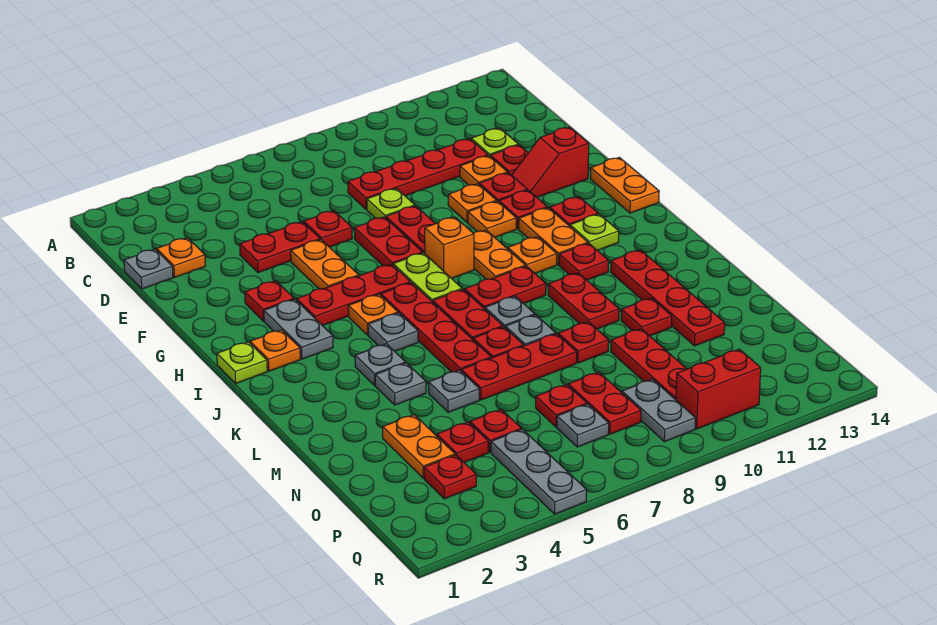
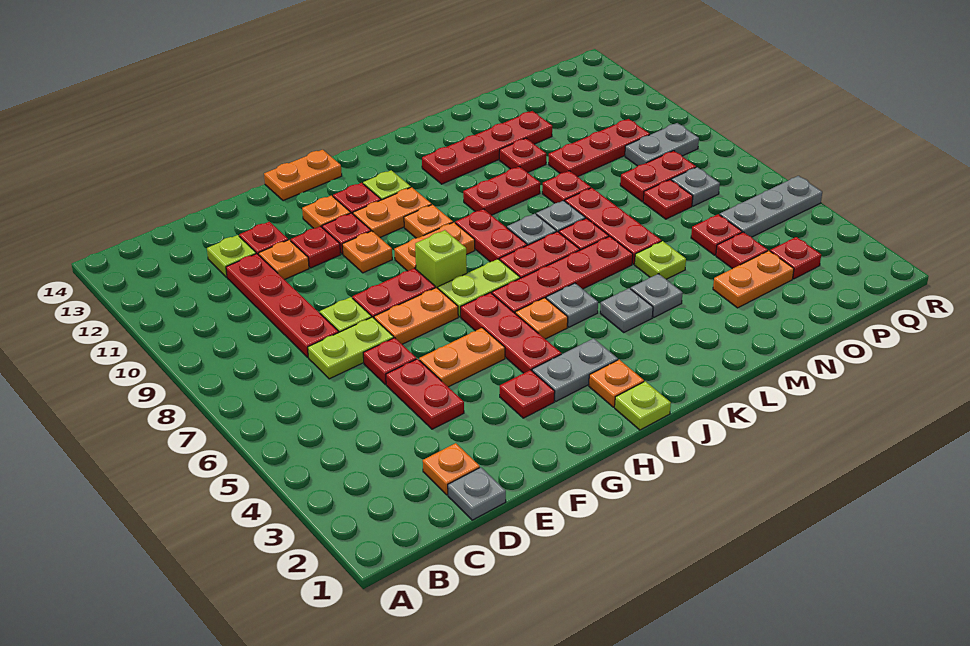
none -> lime plate D7:E7 level 1
red plate F7:G7 level 1 -> orange plate F7:G7 level 1
orange plate F10 level 1 -> orange plate G12 level 1
red slope F12:F13 level 1 top 13 -> none
orange brick H8 level 1 -> lime brick H8 level 1
red plate J11 level 1 -> none
grey plate M5 level 1 -> lime plate M5 level 1
red brick Q10:Q11 level 1 -> none

